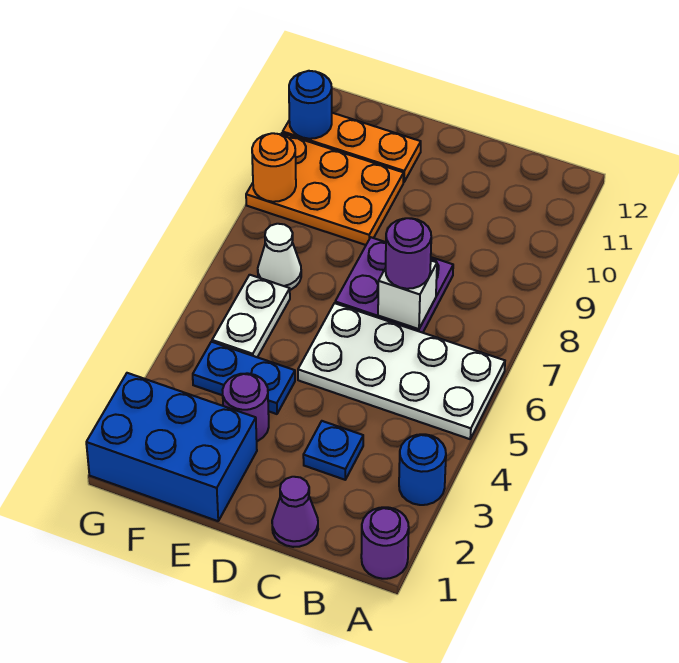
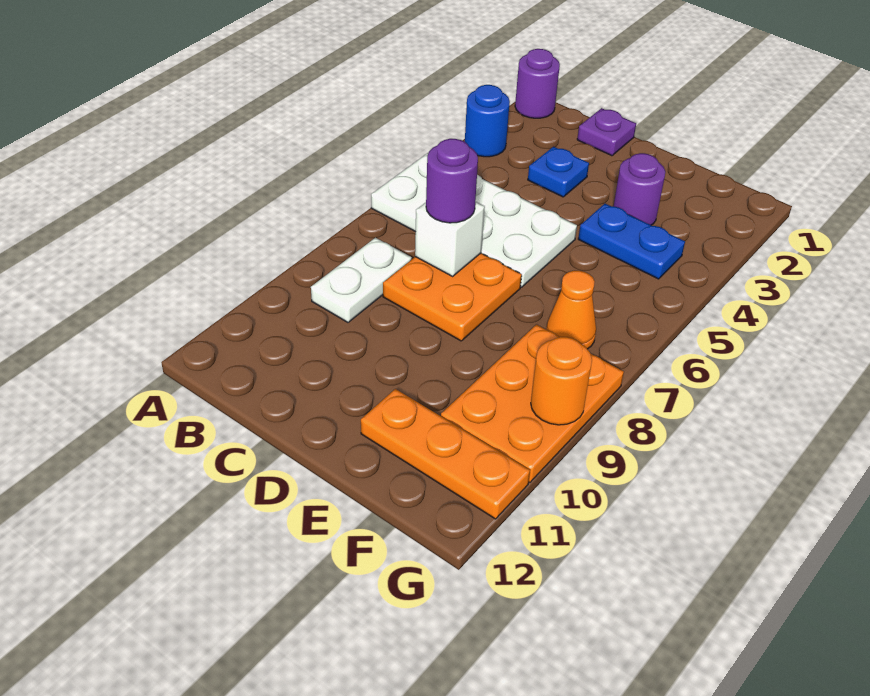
purple cone C1 level 1 -> purple plate C1 level 1
purple plate C7:D8 level 1 -> orange plate C7:D8 level 1
blue brick E1:G2 level 1 -> none
orange plate E9:G10 level 1 -> orange plate F8:G10 level 1
white plate F5:F6 level 1 -> white plate B8:B9 level 1
white cone F7 level 1 -> orange cone F7 level 1
blue round brick G11 level 2 -> none

